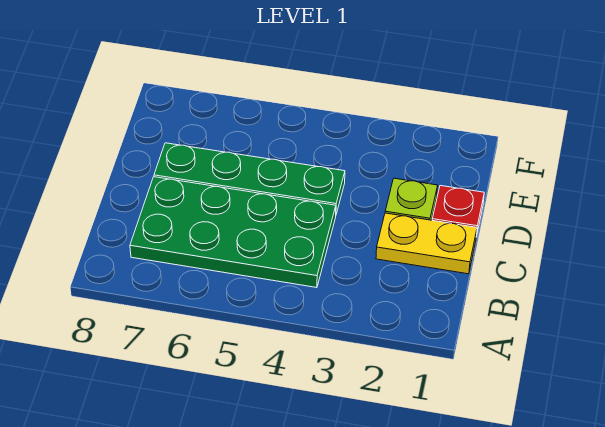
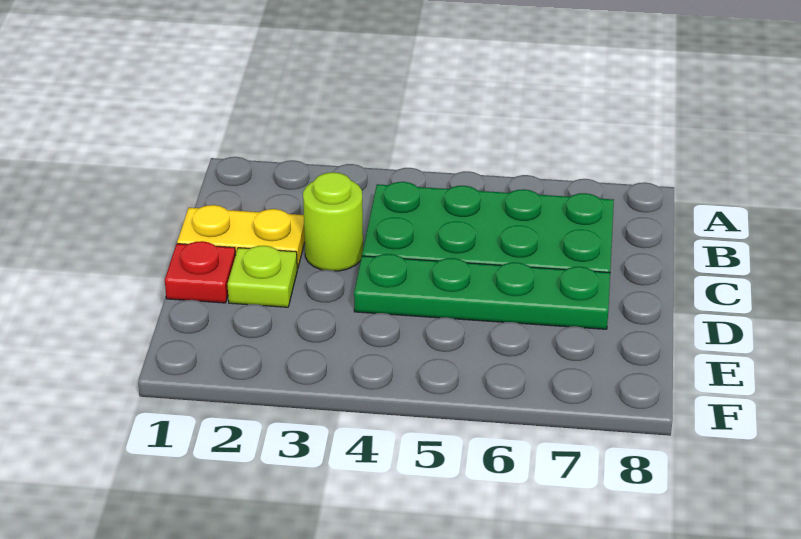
none -> lime round brick C3 level 1

